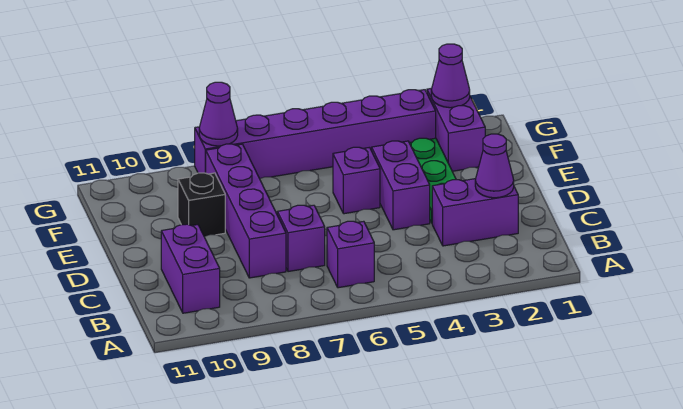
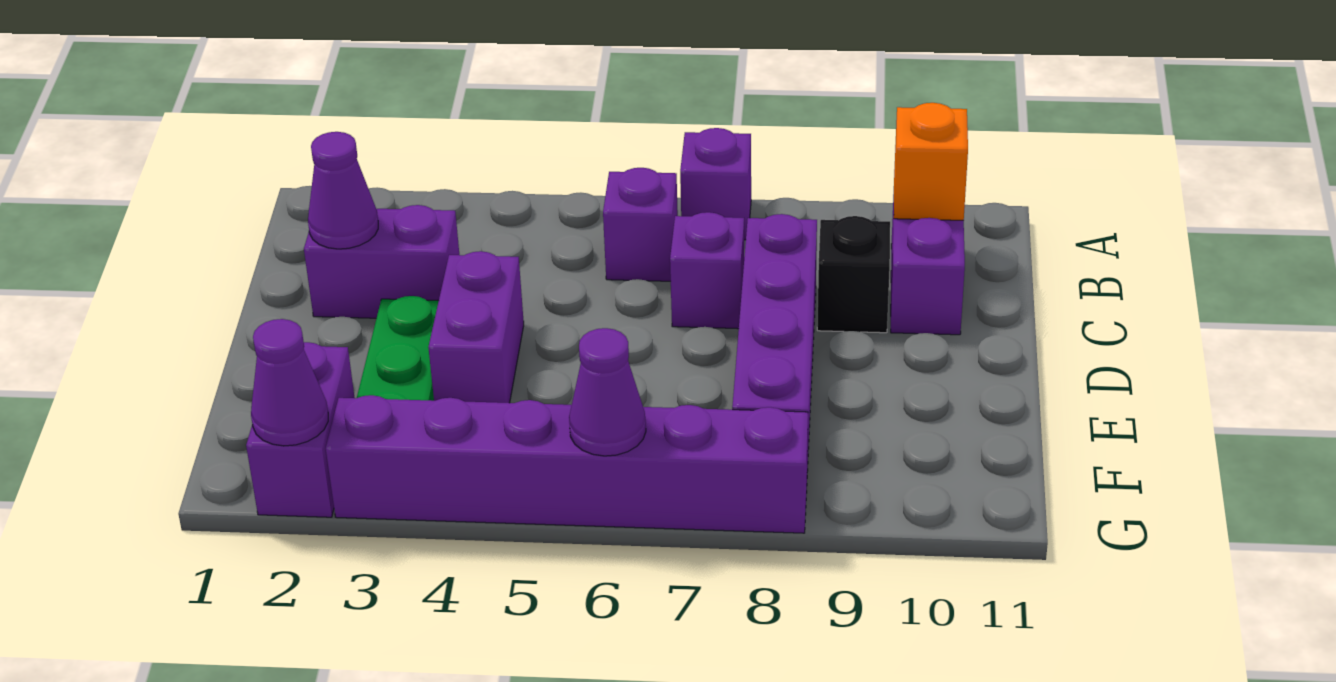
none -> orange brick B10 level 2
purple brick E5 level 1 -> purple brick A7 level 1
black brick E9 level 1 -> black brick C9 level 1
purple cone G8 level 2 -> purple cone G6 level 2

